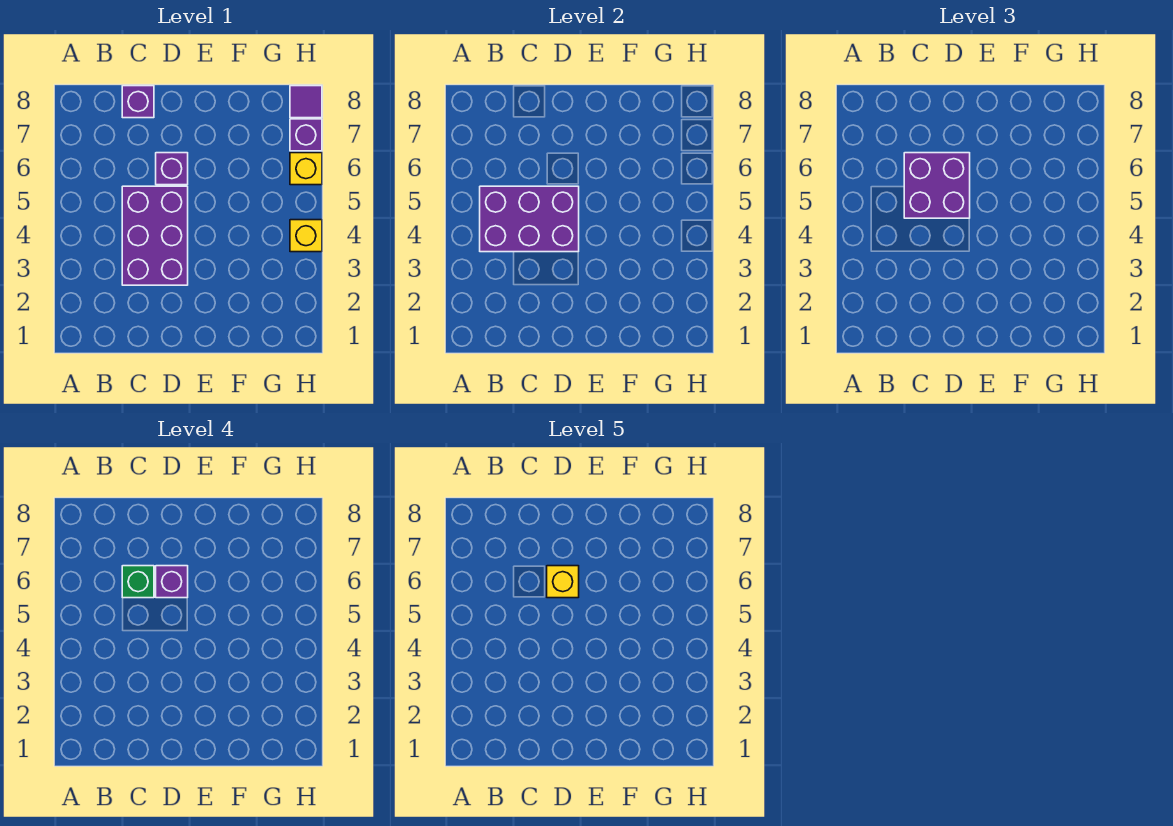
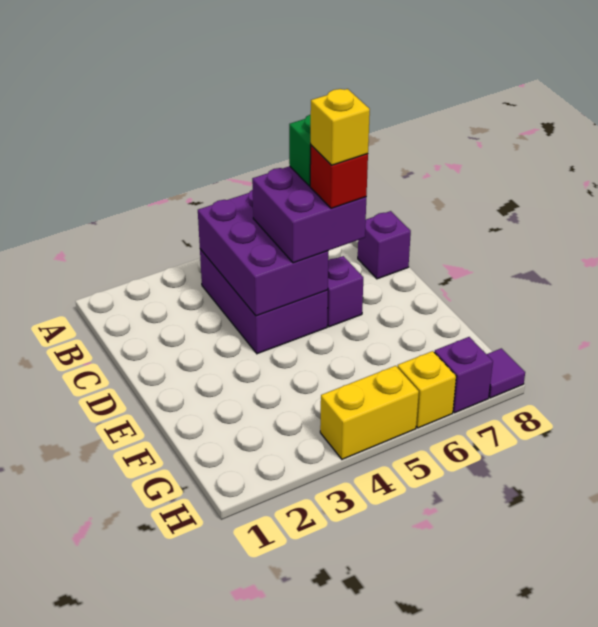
purple brick C3:D5 level 1 -> purple brick B4:D5 level 1
purple brick D6 level 4 -> red brick D6 level 4
yellow brick H4 level 1 -> yellow brick H4:H5 level 1

